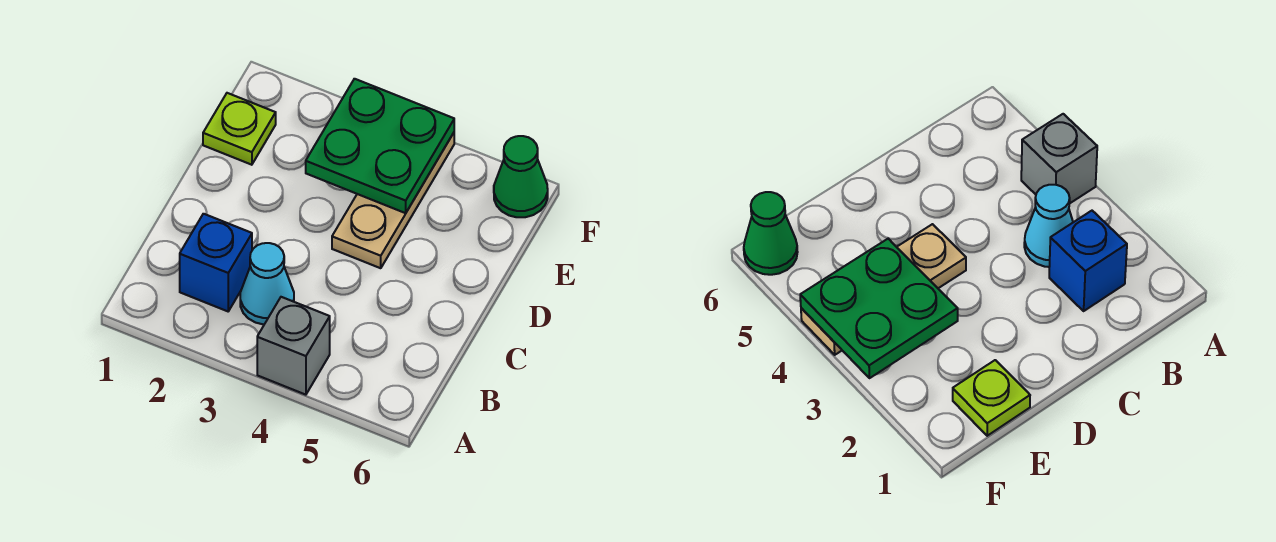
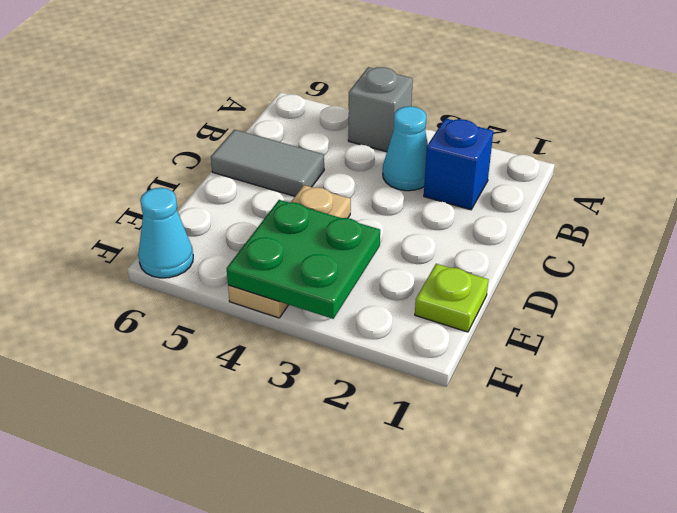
none -> grey tile C5:C6 level 1
green cone F6 level 1 -> cyan cone F6 level 1

